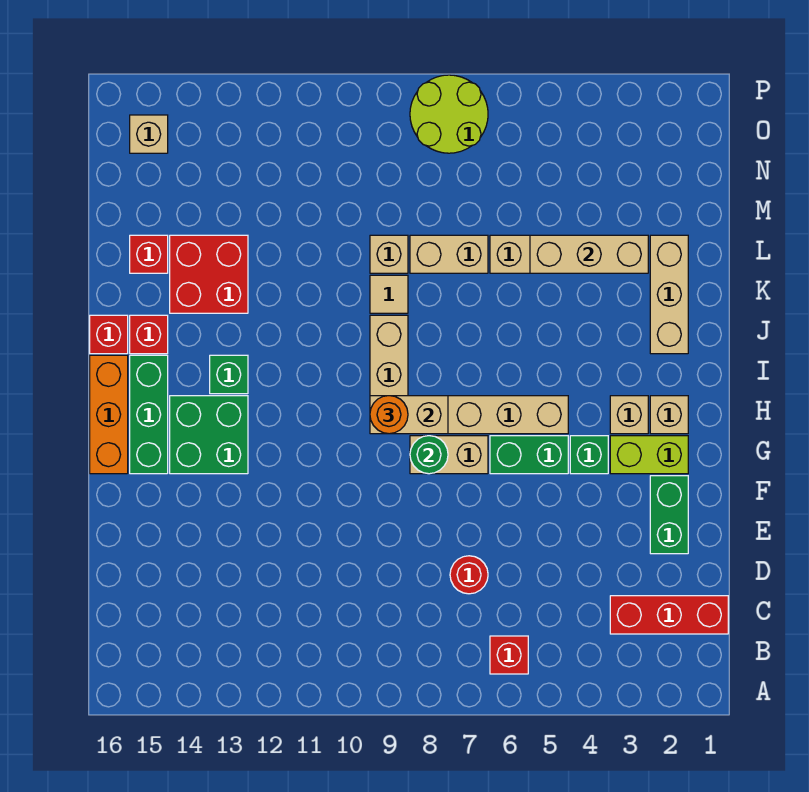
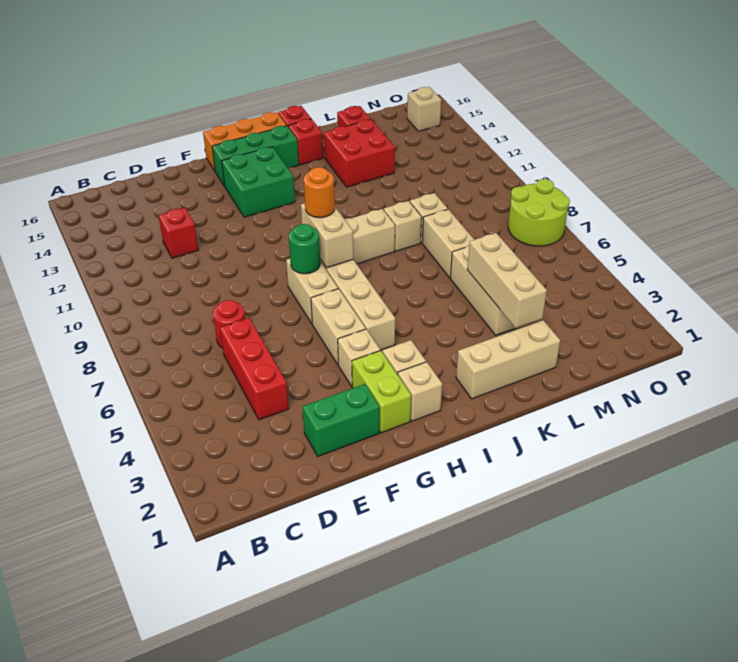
red brick B6 level 1 -> red brick D12 level 1
red brick C1:C3 level 1 -> red brick D4:D6 level 1
green brick G4 level 1 -> tan brick G4 level 1
green brick G5:G6 level 1 -> tan brick G5:G6 level 1
green brick I13 level 1 -> none
tan tile K9 level 1 -> tan brick K9 level 1

